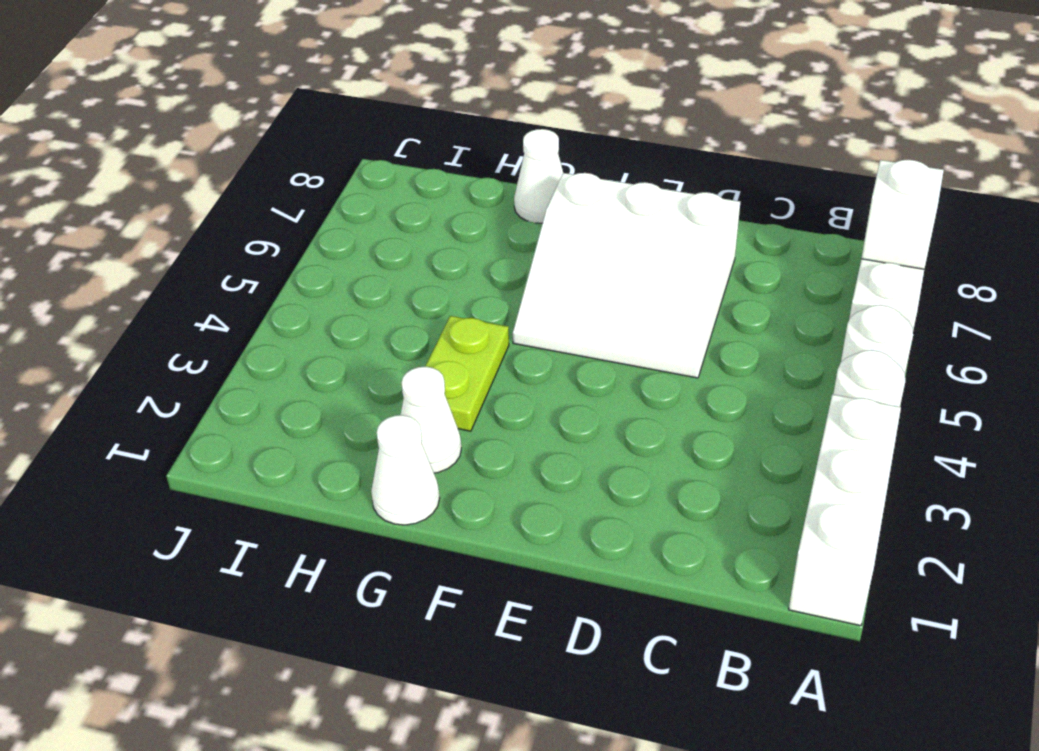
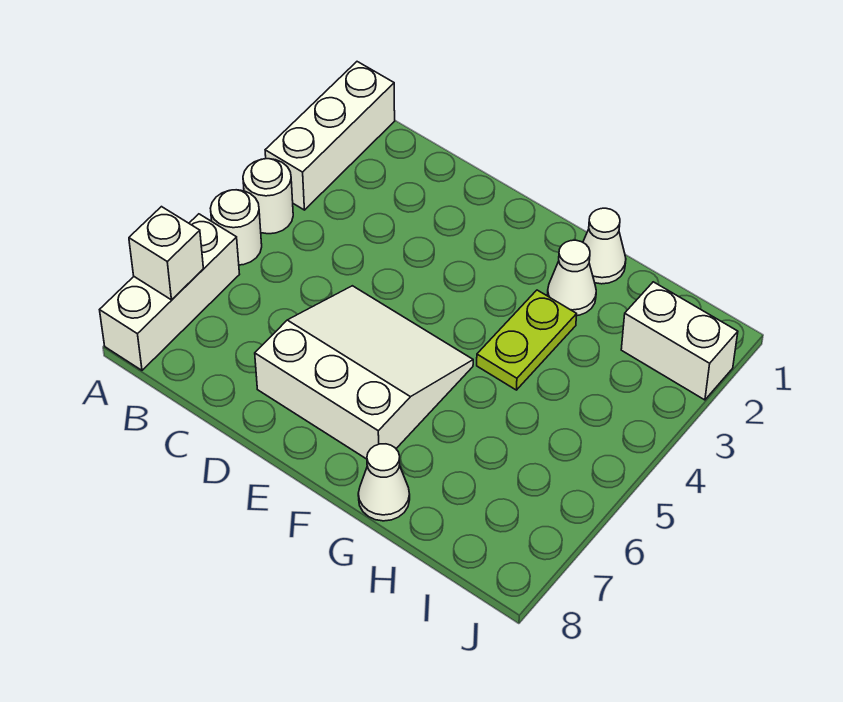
none -> white brick I2:J2 level 1

